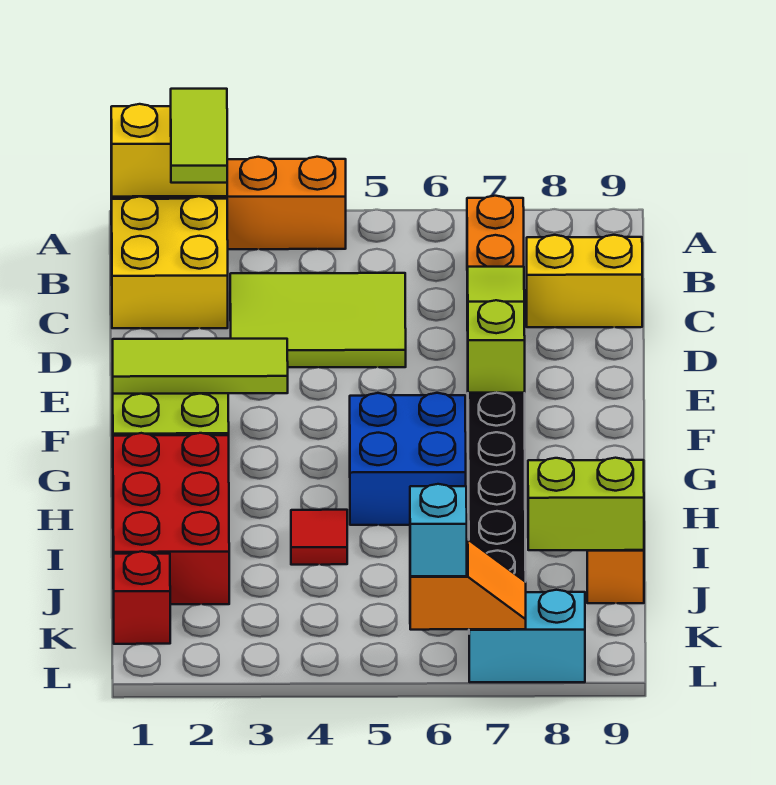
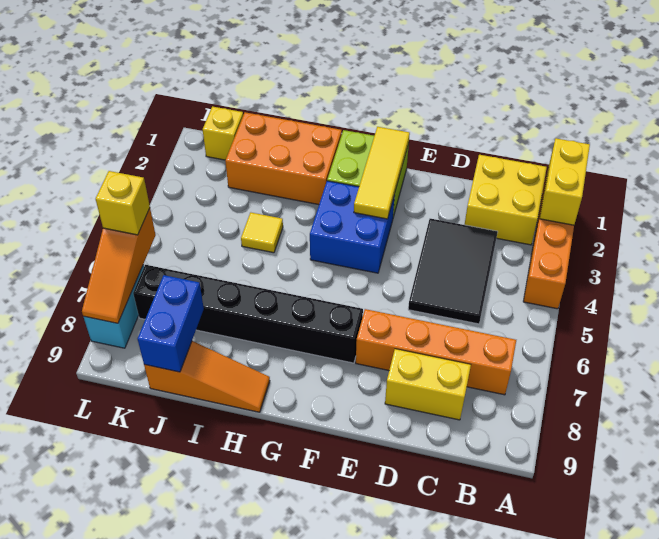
lime tile A2:B2 level 3 -> none
lime tile C3:D5 level 1 -> black tile C3:D5 level 1
yellow brick C8:C9 level 1 -> yellow brick C8:D8 level 1
lime slope D7:F7 level 2 top F -> none
lime tile F1:F3 level 2 -> yellow tile F1:F3 level 2
blue brick G5:H6 level 1 -> blue brick F3:G4 level 1
red brick H1:J2 level 1 -> orange brick H1:J2 level 1
red tile I4 level 1 -> yellow tile I4 level 1
lime brick J8:J9 level 2 -> blue brick J8:J9 level 2
red brick K1 level 1 -> yellow brick K1 level 1
orange slope L6:L7 level 2 top 6 -> orange slope L6:L8 level 2 top 6
cyan brick L6 level 3 -> yellow brick L6 level 3

